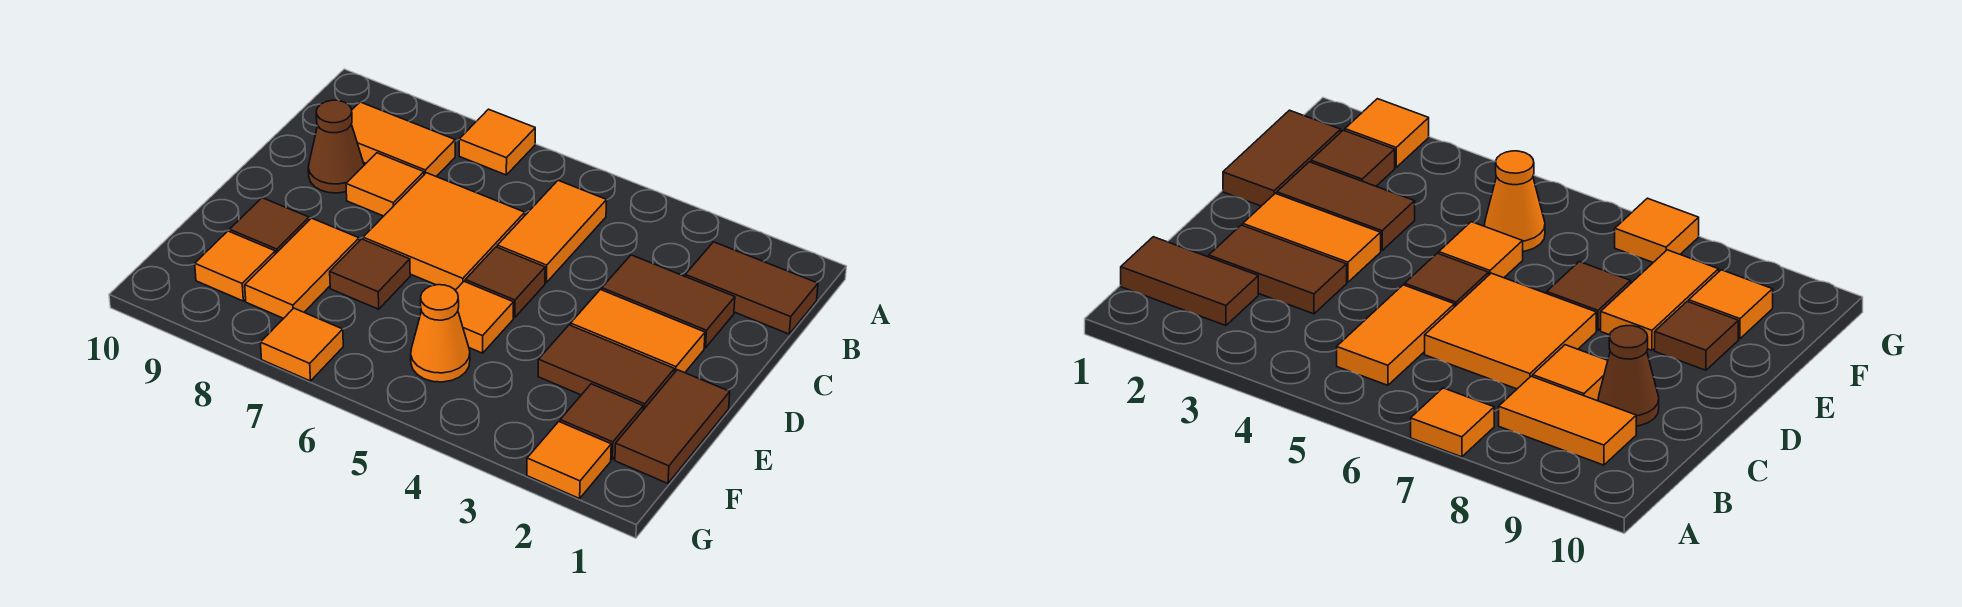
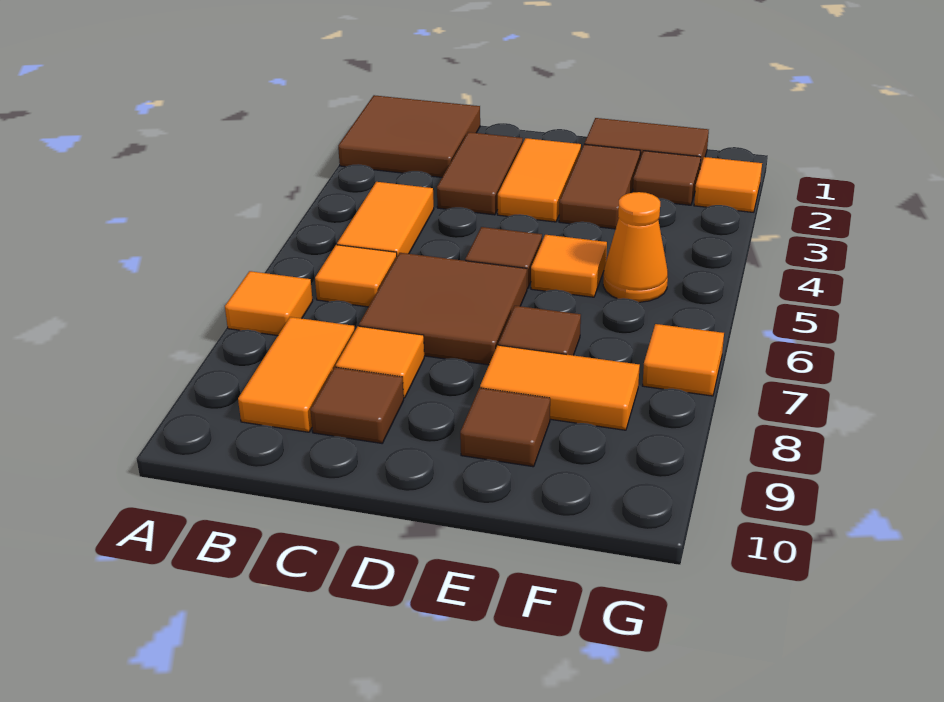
brown tile B1:B2 level 1 -> brown tile A1:B2 level 1
orange tile B5:C5 level 1 -> orange tile B4:B5 level 1
orange tile C6:D7 level 1 -> brown tile C6:D7 level 1
brown cone C9 level 1 -> brown tile C9 level 1
orange tile F9 level 1 -> orange tile B6 level 1

